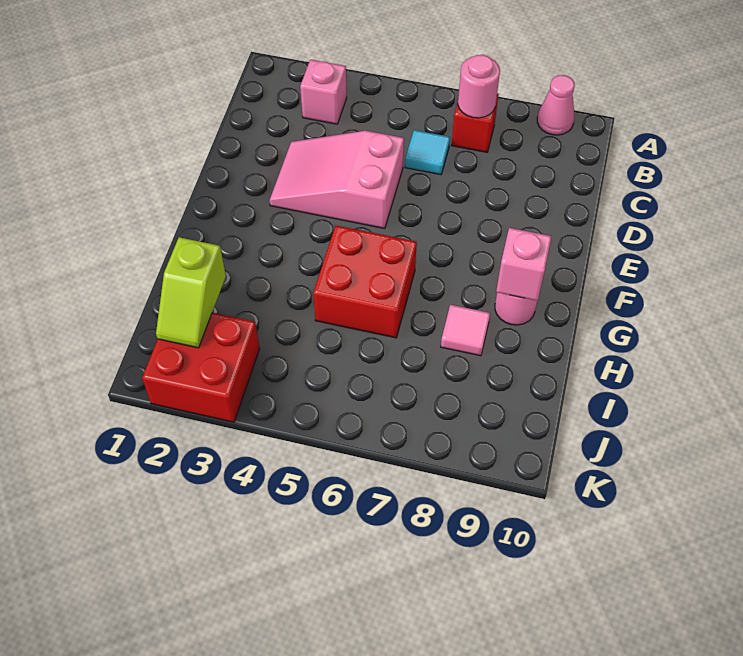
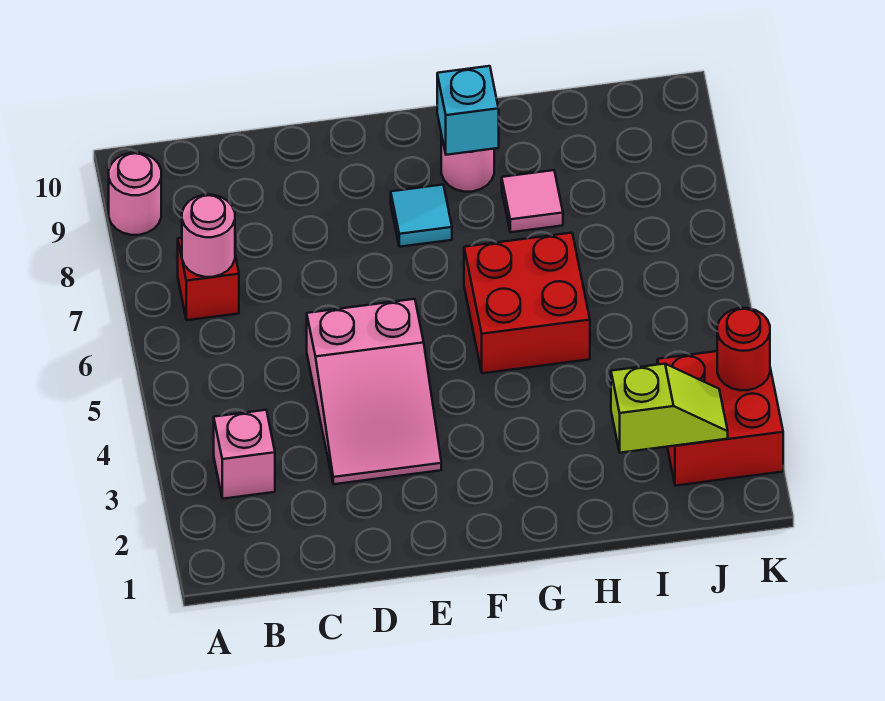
pink cone A9 level 1 -> pink round brick A9 level 1
cyan tile C6 level 1 -> cyan tile F8 level 1
pink brick G9 level 2 -> cyan brick G9 level 2
none -> red round brick K3 level 2

